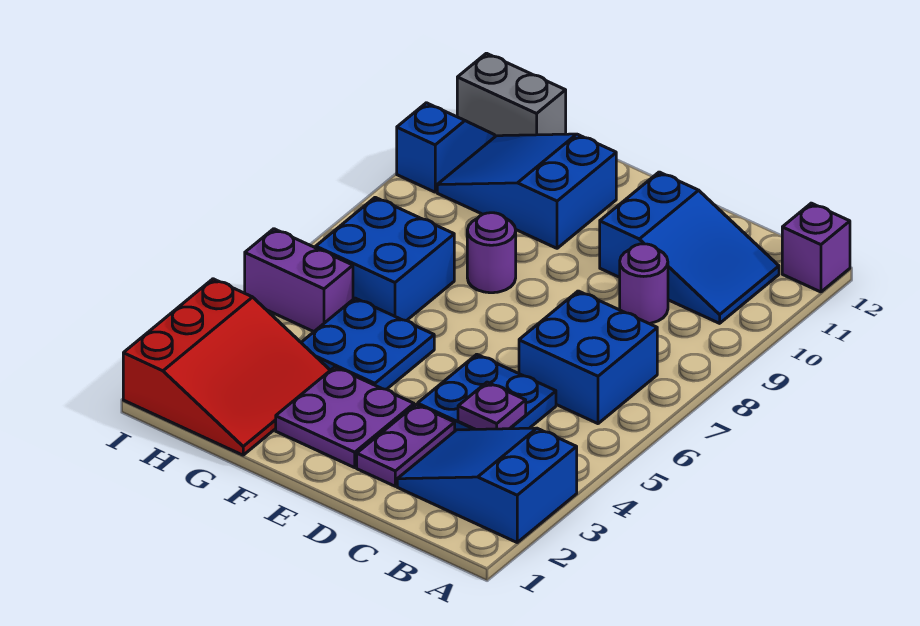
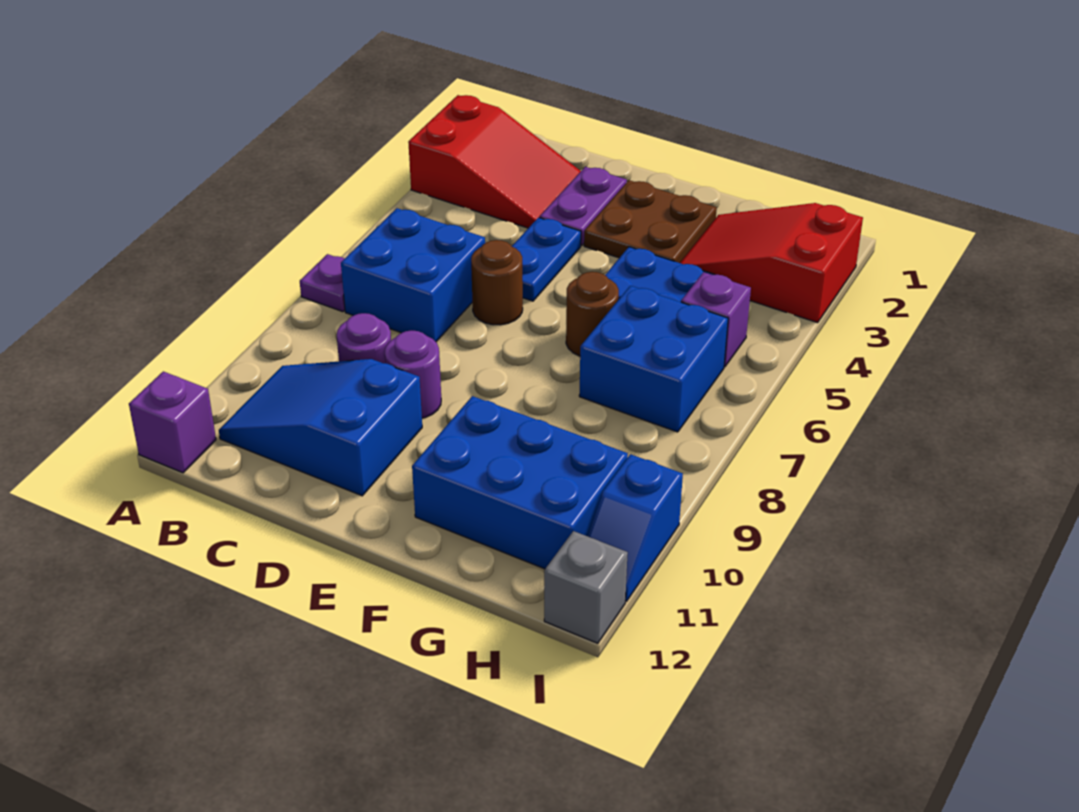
blue slope A2:C3 level 1 top A -> red slope A2:C3 level 1 top A
blue plate C4:D5 level 1 -> blue plate D4:D5 level 1
purple plate C4 level 2 -> purple plate A7 level 1
none -> brown round brick D6 level 1
purple plate E2:F3 level 1 -> brown plate E2:F3 level 1
none -> brown round brick F6 level 1
purple round brick F8 level 1 -> purple round brick D9 level 1
blue slope F10:H11 level 1 top F -> blue brick F10:H11 level 1
red slope G1:I3 level 1 top I -> red slope G2:I3 level 1 top I
purple brick H5:I5 level 1 -> purple brick H5 level 1
grey brick H12:I12 level 1 -> grey brick I12 level 1

